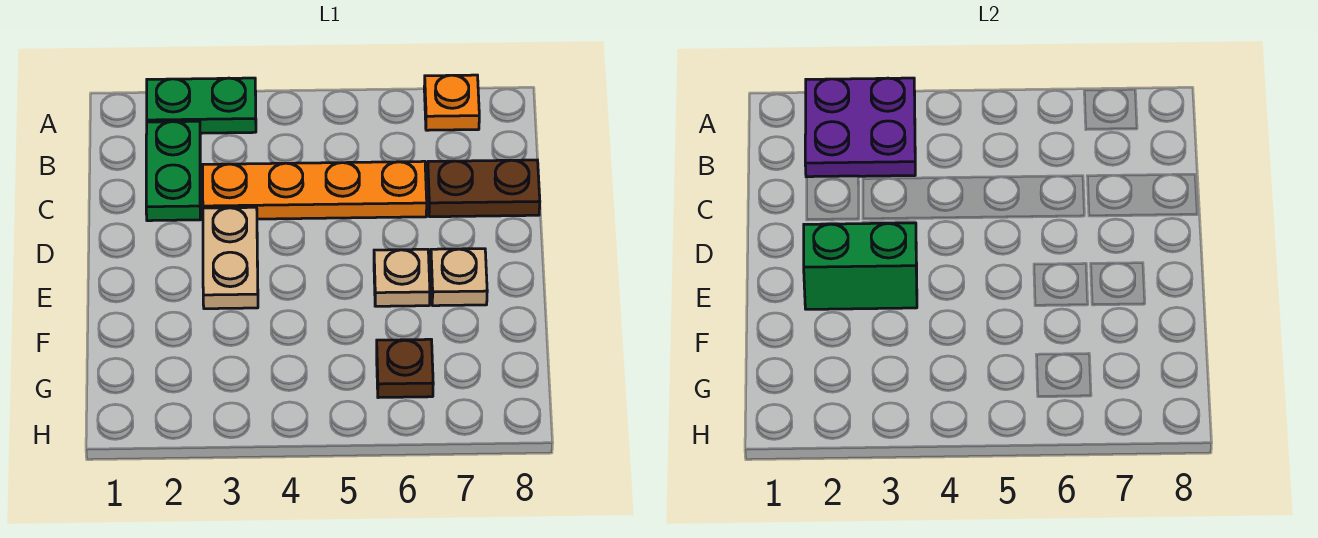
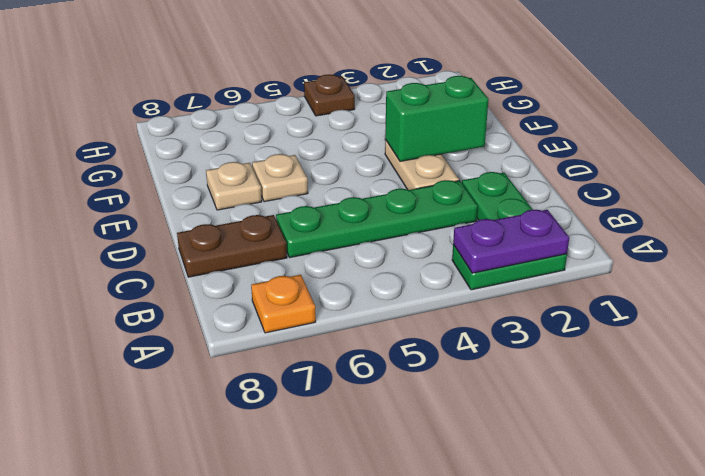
purple plate A2:B3 level 2 -> purple plate A2:A3 level 2
orange plate C3:C6 level 1 -> green plate C3:C6 level 1
brown plate G6 level 1 -> brown plate H4 level 1

